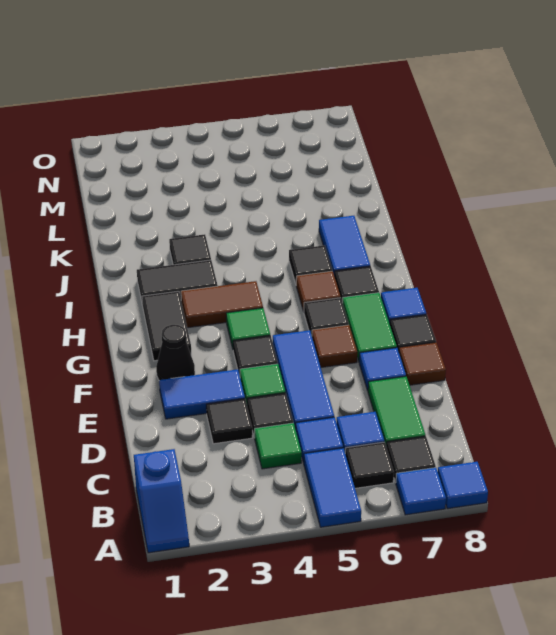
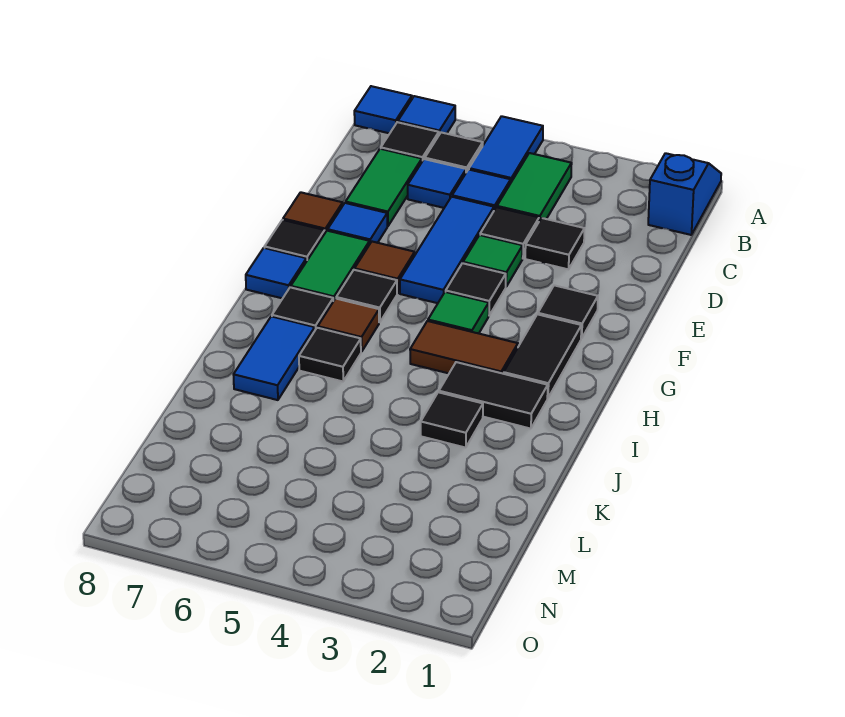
green tile C4 level 1 -> green tile B4:C4 level 1
blue tile E2:E3 level 1 -> none
black cone F2 level 1 -> black tile F2 level 1

